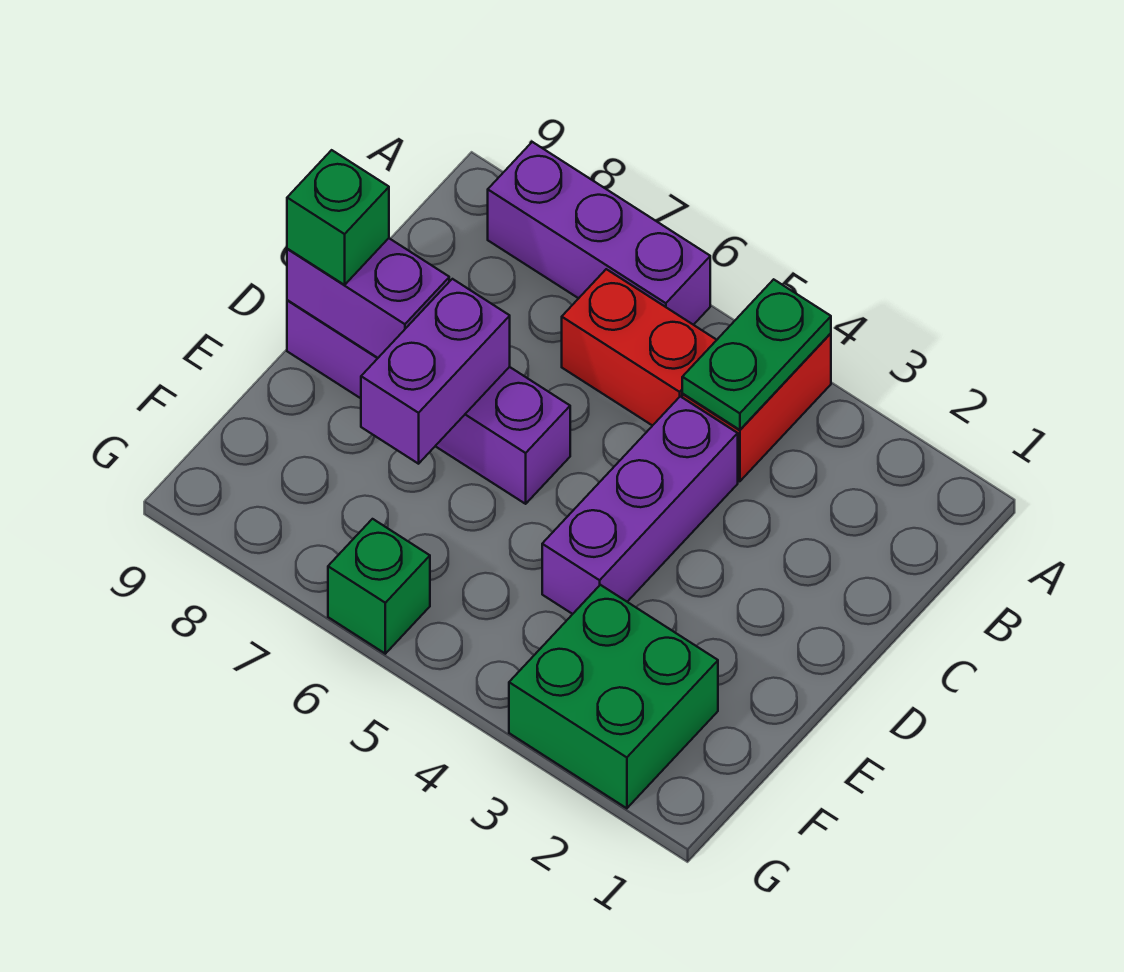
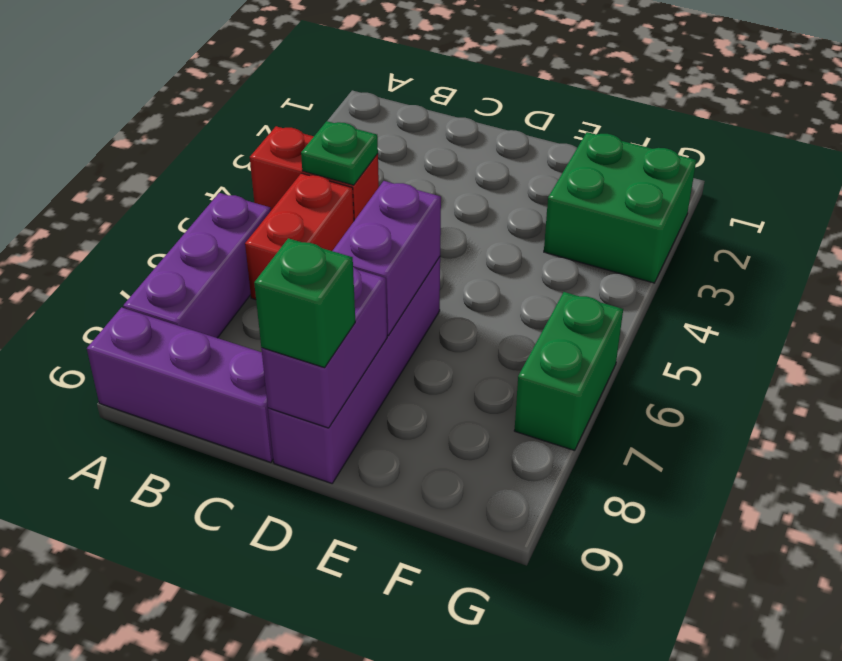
green plate A4:B4 level 2 -> green plate B4 level 2
purple brick C4:E4 level 1 -> purple brick A9:C9 level 1
purple brick D7:E7 level 2 -> purple brick D6:D7 level 2
green brick G6 level 1 -> green brick G6:G7 level 1

